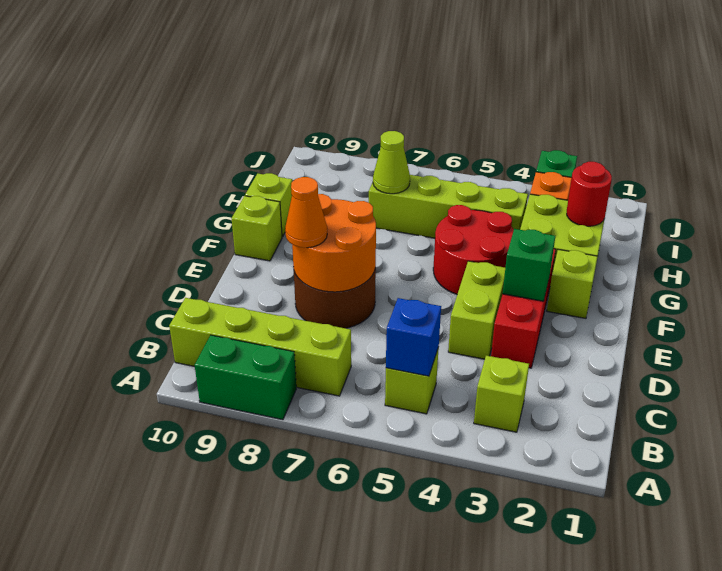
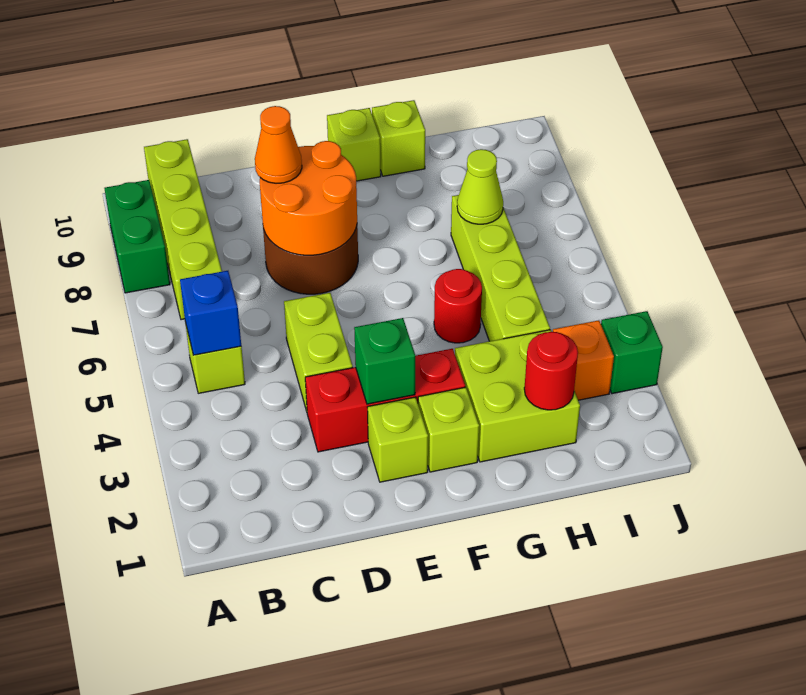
lime brick B3 level 1 -> lime brick E2 level 1
lime brick D4:E4 level 1 -> lime brick D4:D5 level 1
red round brick F4:G5 level 1 -> red round brick G5 level 1

